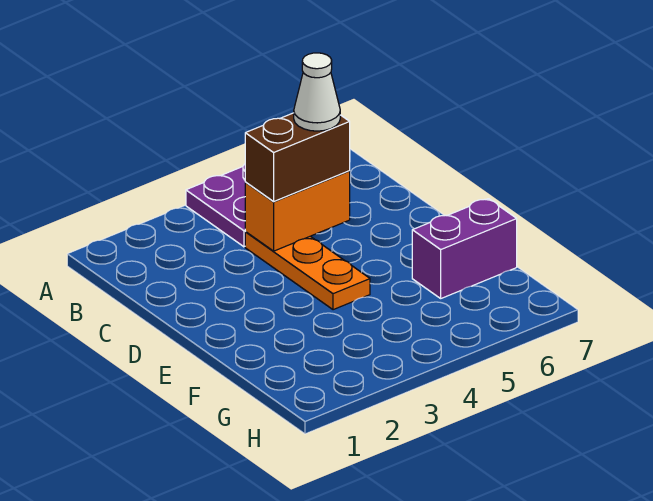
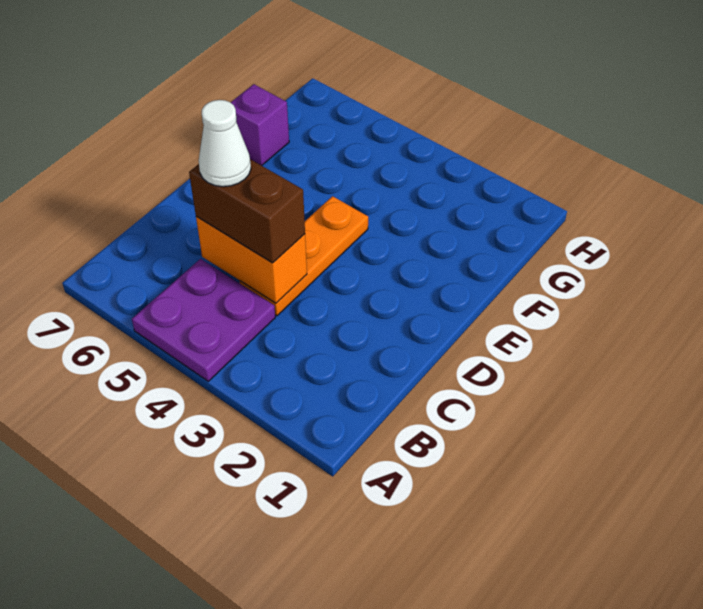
purple brick F6:F7 level 1 -> purple brick F7 level 1

